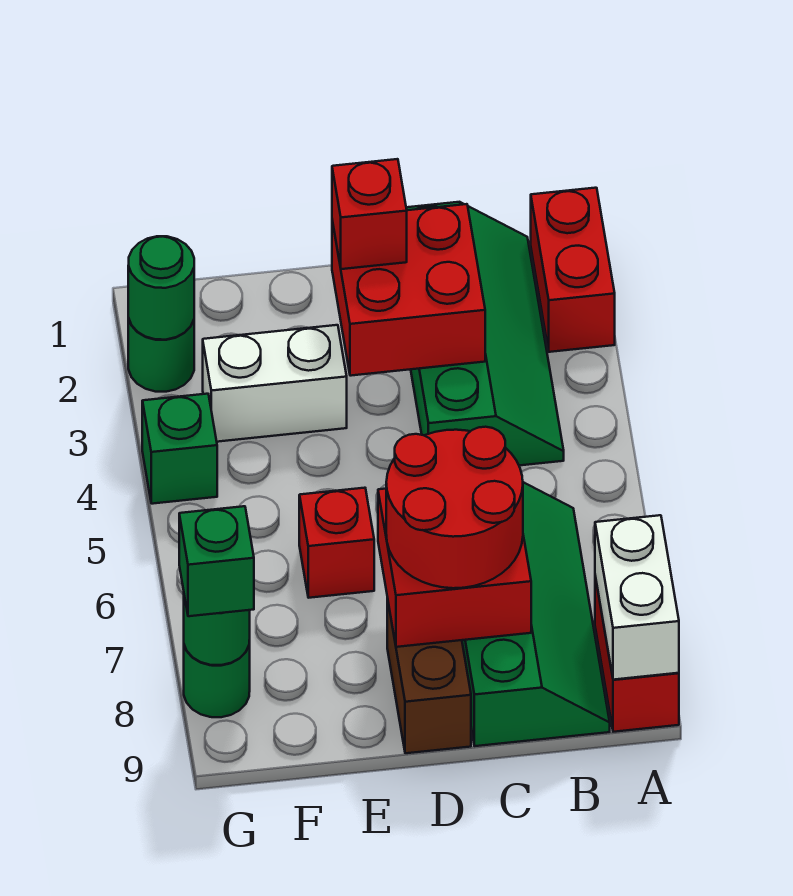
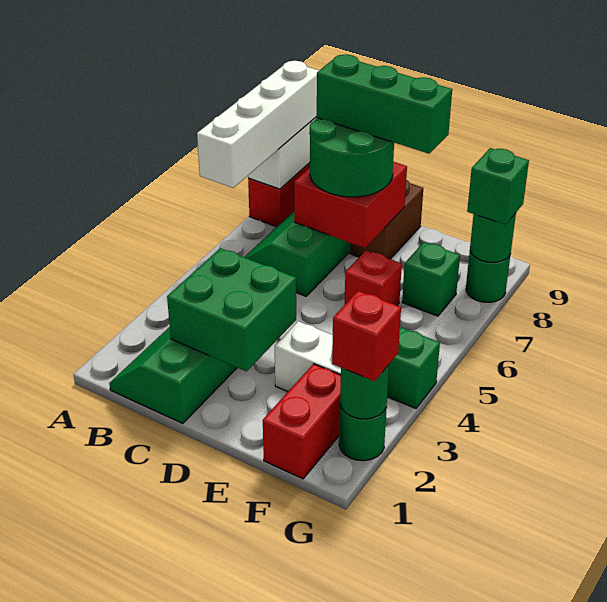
red brick A1:A2 level 1 -> red brick F1:F2 level 1
none -> white brick A6:A9 level 3
red brick C2:D3 level 2 -> green brick C2:D3 level 2
red round brick C7:D8 level 3 -> green round brick C7:D8 level 3
none -> green brick C8:E8 level 4
red brick D2 level 3 -> red brick G2 level 3
none -> green brick F7 level 1

